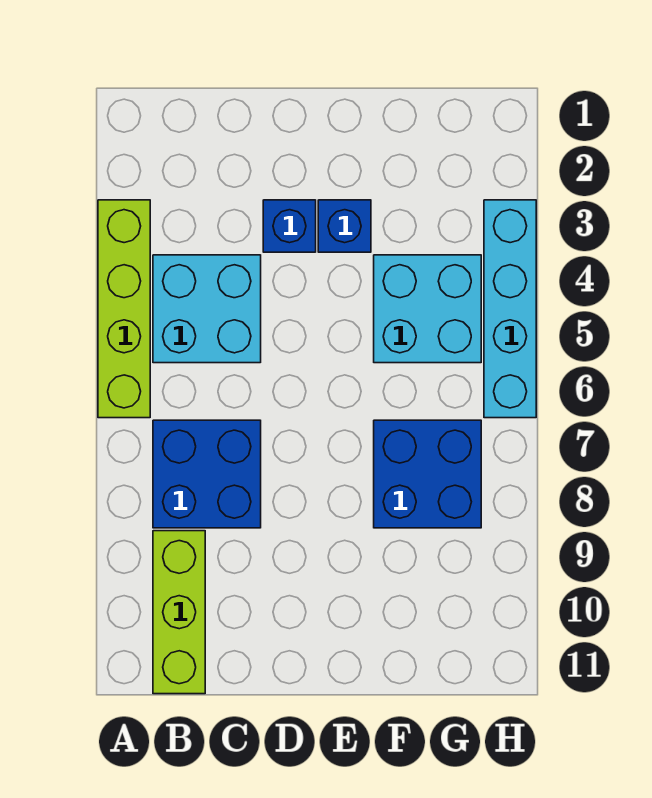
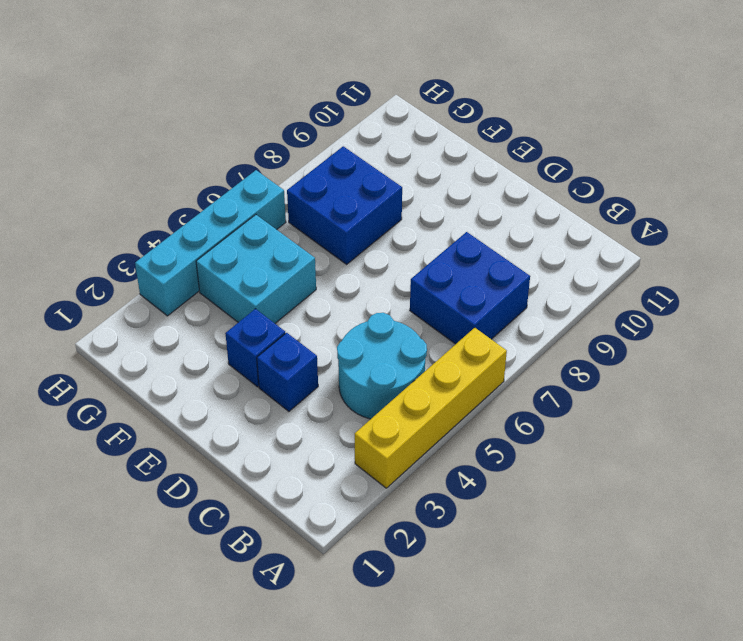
lime brick A3:A6 level 1 -> yellow brick A3:A6 level 1
cyan brick B4:C5 level 1 -> cyan round brick B4:C5 level 1
lime brick B9:B11 level 1 -> none

